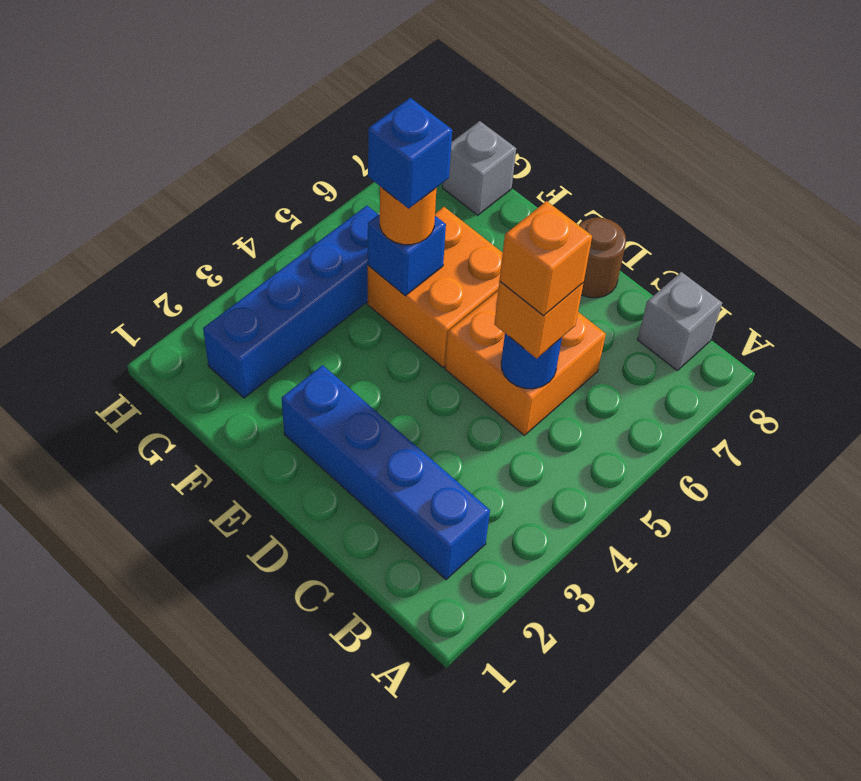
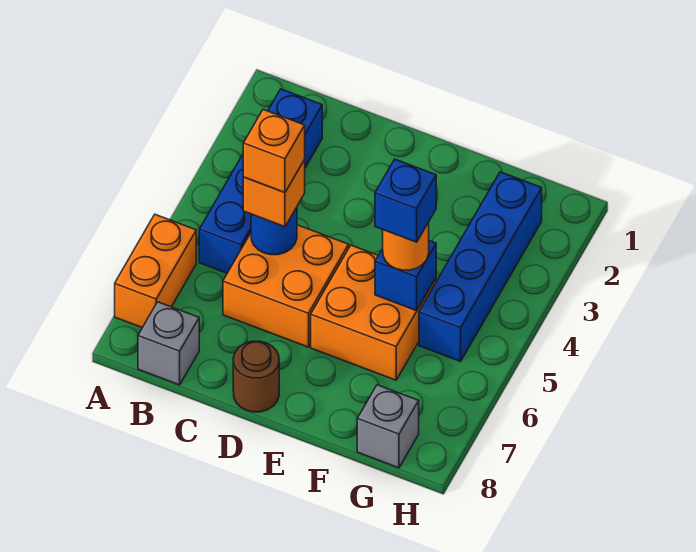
none -> orange brick A6:A7 level 1
blue brick B2:E2 level 1 -> blue brick B2:B5 level 1

